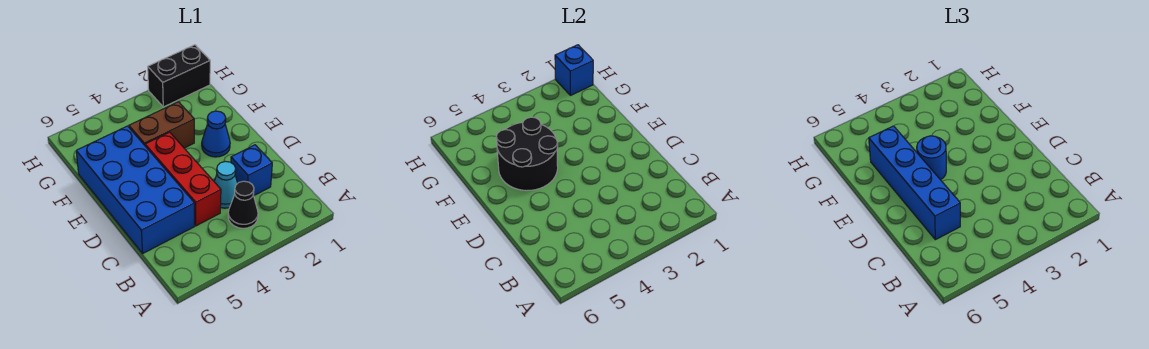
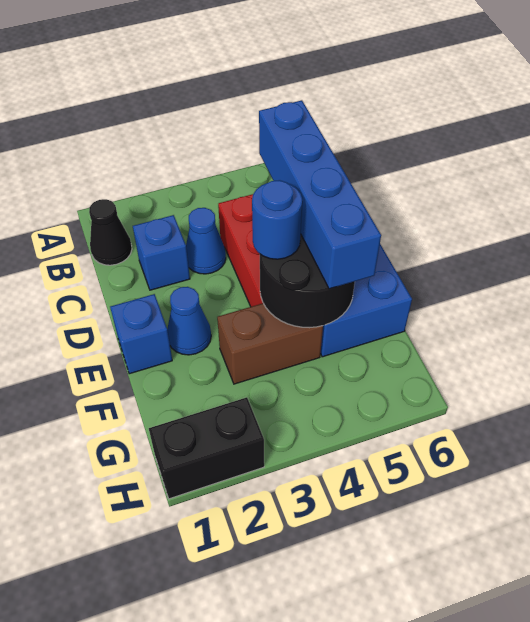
black cone B3 level 1 -> black cone B1 level 1
cyan cone C3 level 1 -> blue cone C3 level 1
blue brick H1 level 2 -> blue brick E1 level 1

